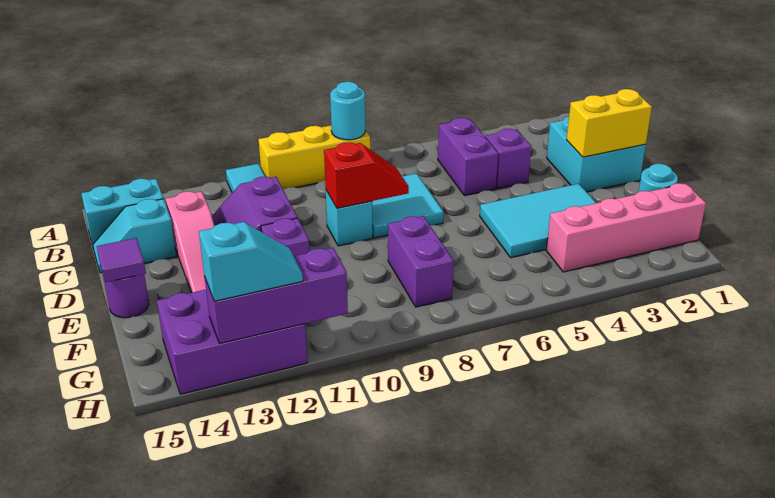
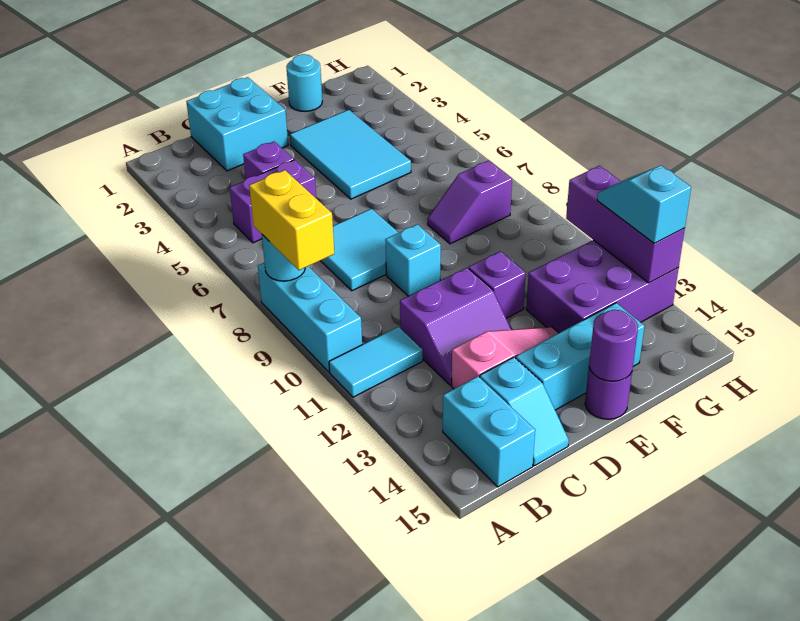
yellow brick A8:A10 level 1 -> cyan brick A8:A10 level 1
yellow brick D1:D2 level 2 -> yellow brick A8:A9 level 3
red slope D8:D9 level 2 top 9 -> none
none -> cyan brick D14:F14 level 1
purple tile E15 level 2 -> purple round brick E15 level 2
purple brick F8:G8 level 1 -> purple slope F8:G8 level 1 top G
pink brick G1:G4 level 1 -> none
purple brick G12:H14 level 1 -> purple brick F12:H13 level 1

